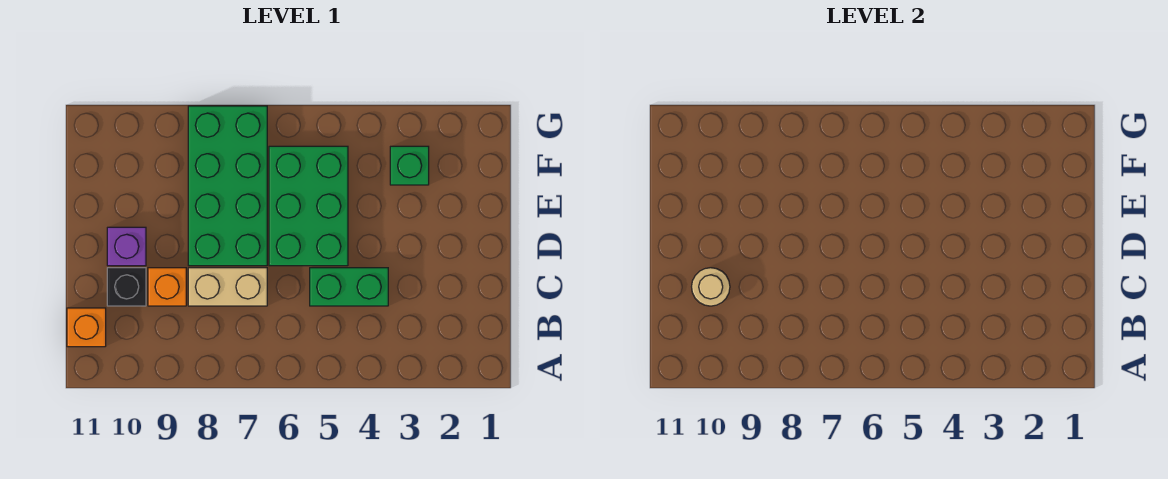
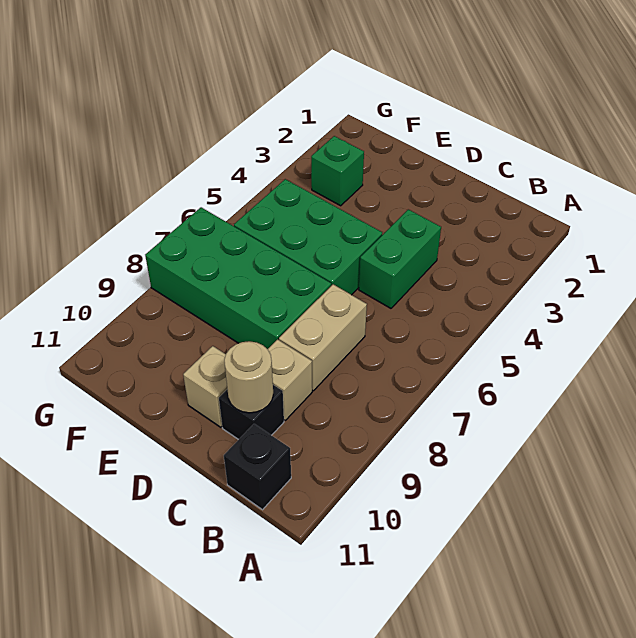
orange brick B11 level 1 -> black brick B11 level 1
orange brick C9 level 1 -> tan brick C9 level 1
purple brick D10 level 1 -> tan brick D10 level 1

